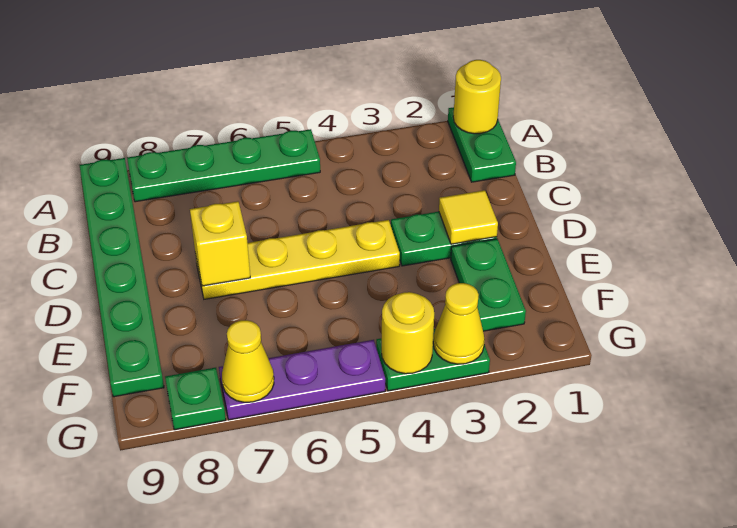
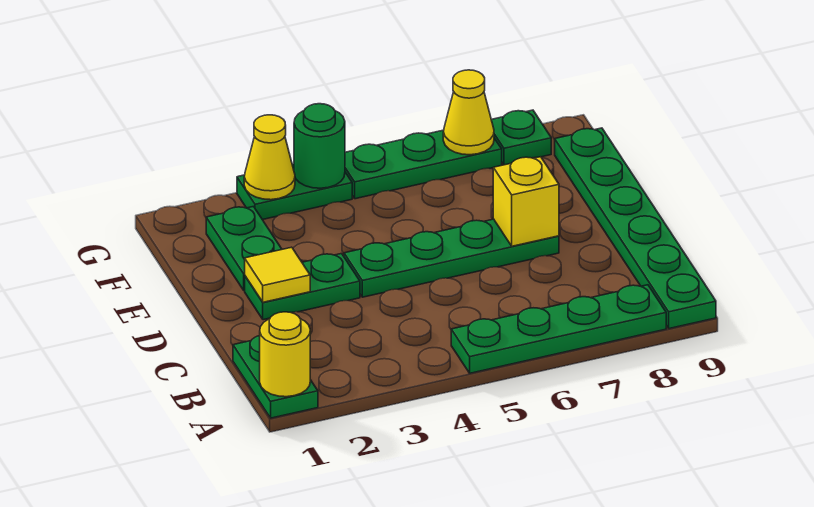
yellow plate D4:D7 level 1 -> green plate D4:D7 level 1
yellow round brick G4 level 2 -> green round brick G4 level 2
purple plate G5:G7 level 1 -> green plate G5:G7 level 1

